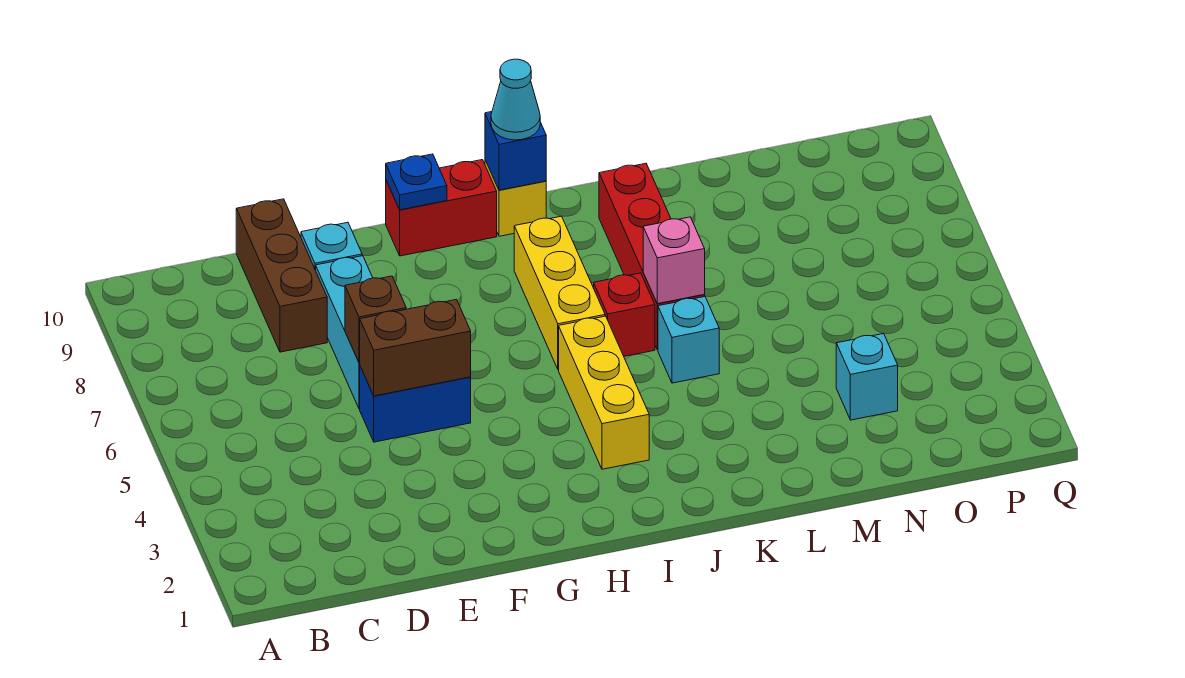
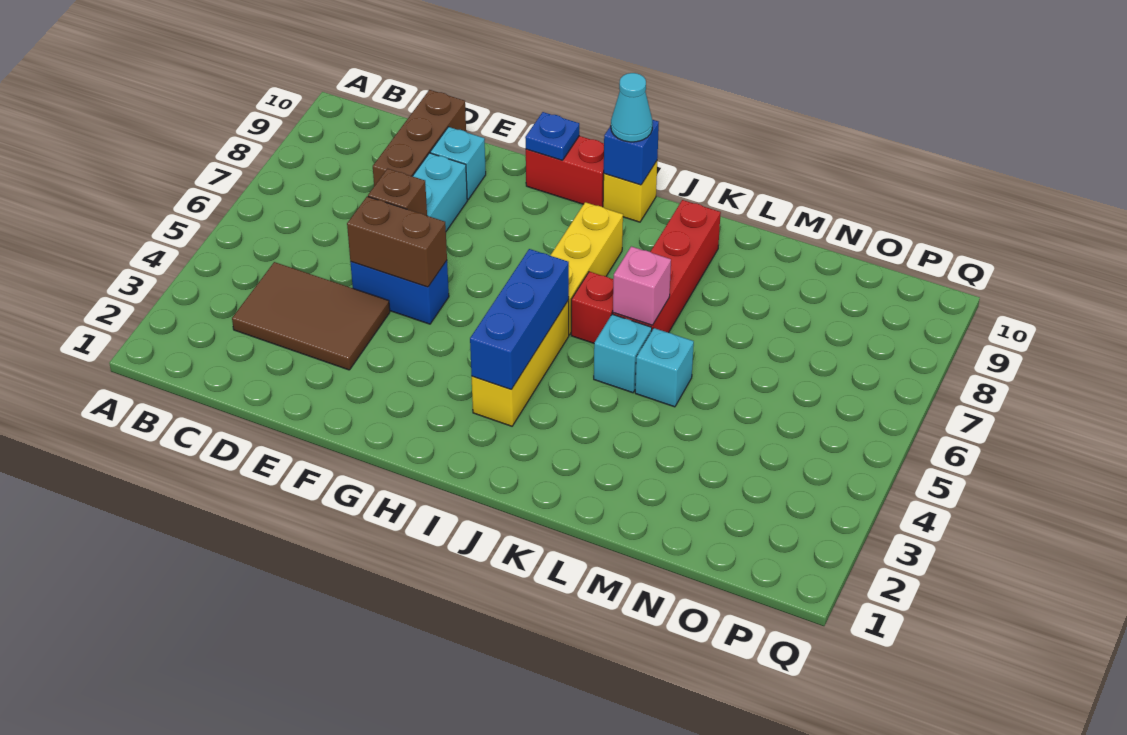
none -> brown tile C3:E4 level 1
none -> blue brick I3:I5 level 2
cyan brick N3 level 1 -> cyan brick L5 level 1

